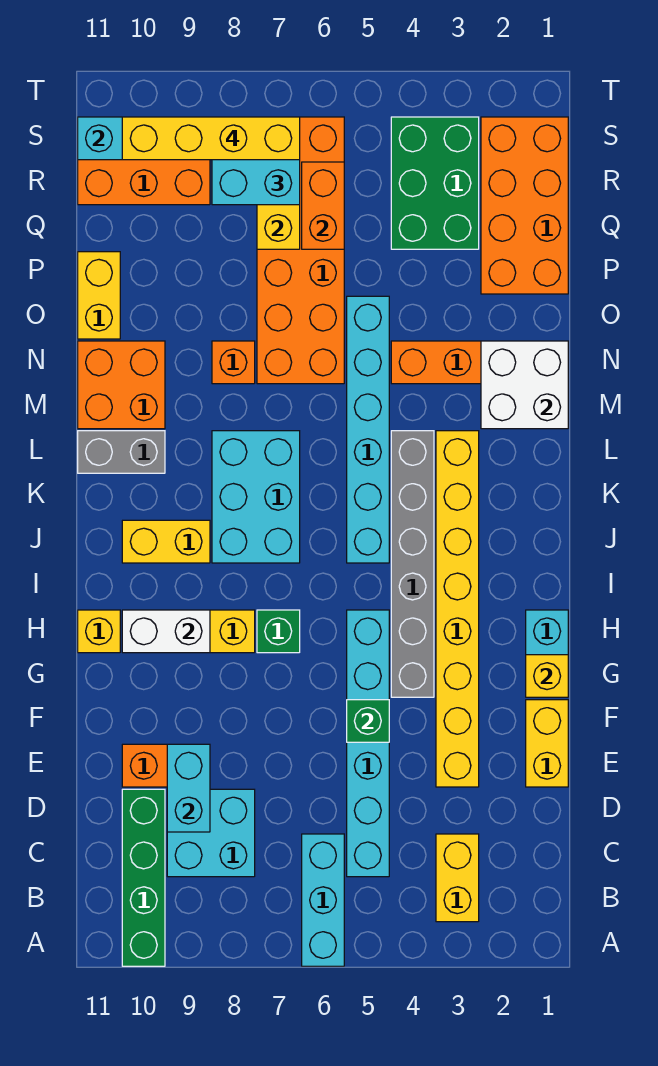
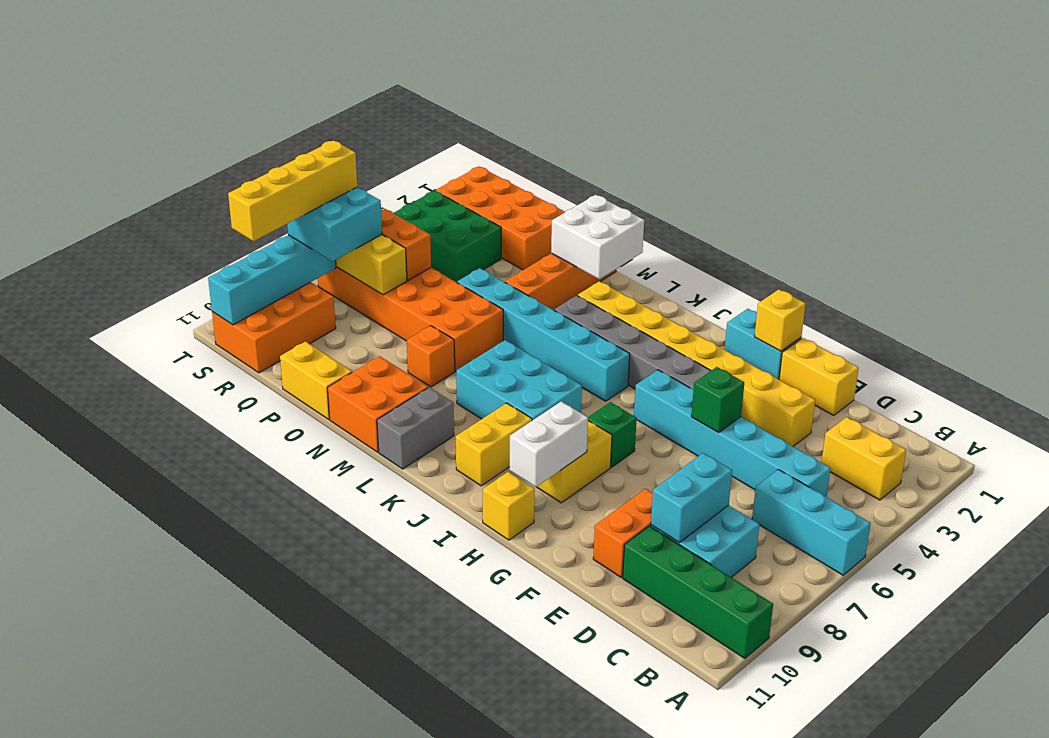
cyan brick D9:E9 level 2 -> cyan brick D8:D9 level 2

